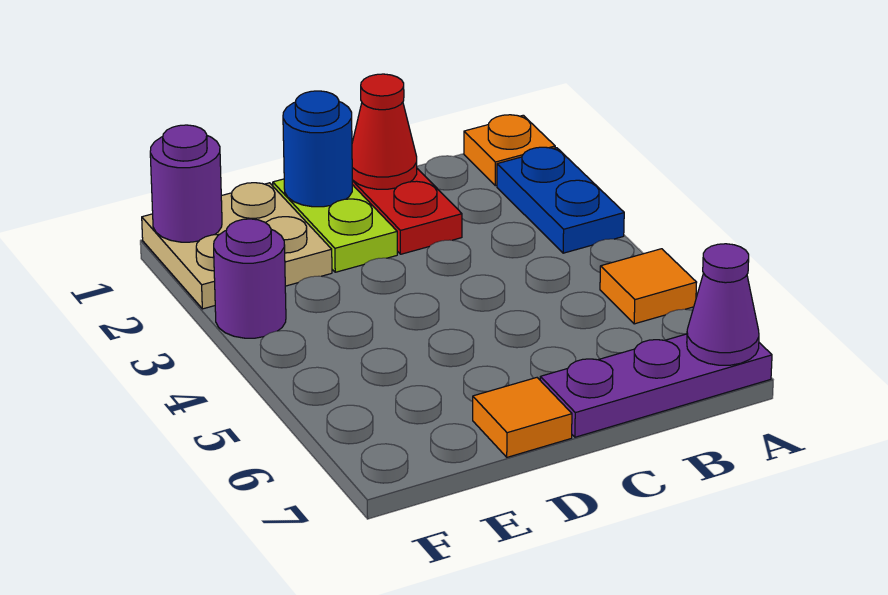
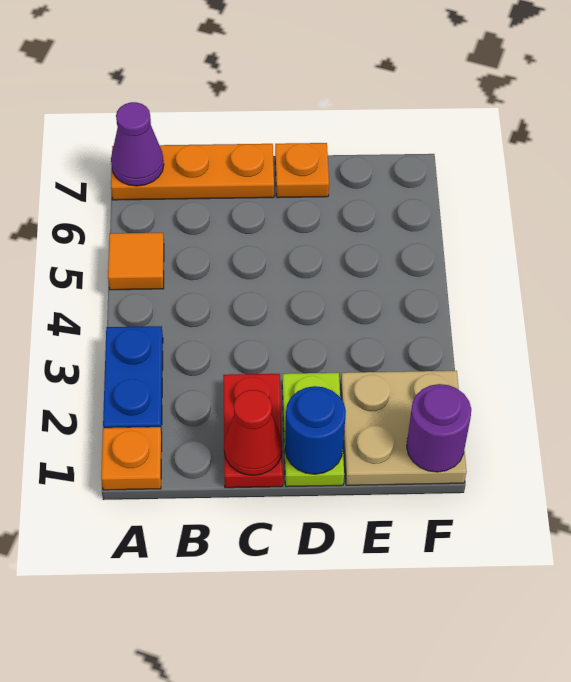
purple plate A7:C7 level 1 -> orange plate A7:C7 level 1
orange tile D7 level 1 -> orange plate D7 level 1
purple round brick F3 level 1 -> none

